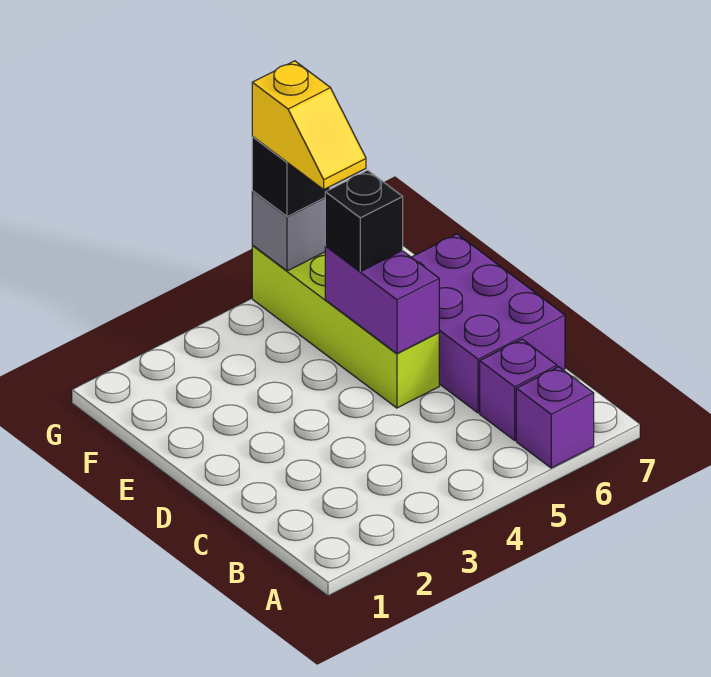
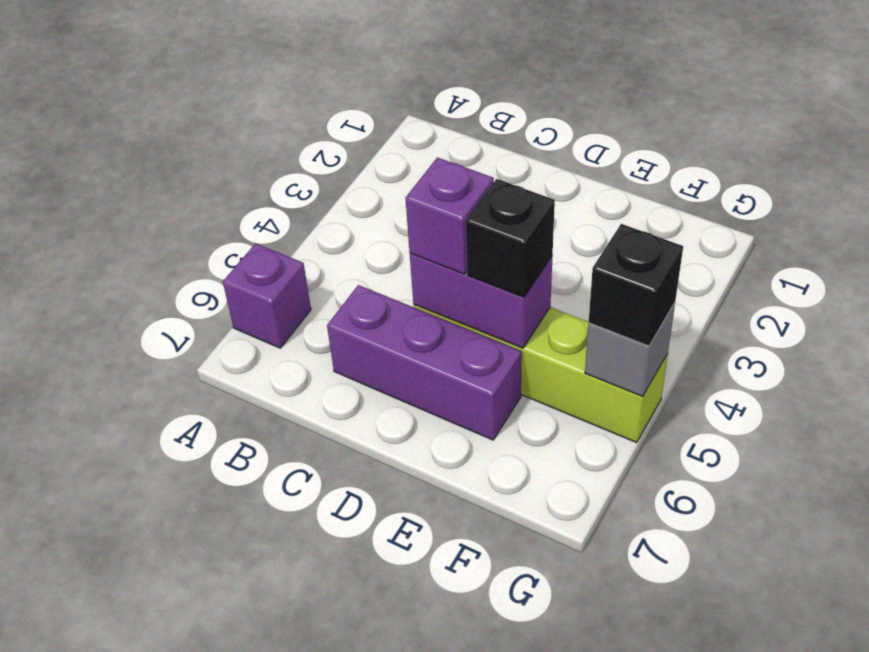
purple brick B6 level 1 -> purple brick D5 level 3
purple brick C6:E7 level 1 -> purple brick C6:E6 level 1
yellow slope F5:G5 level 4 top G -> none

